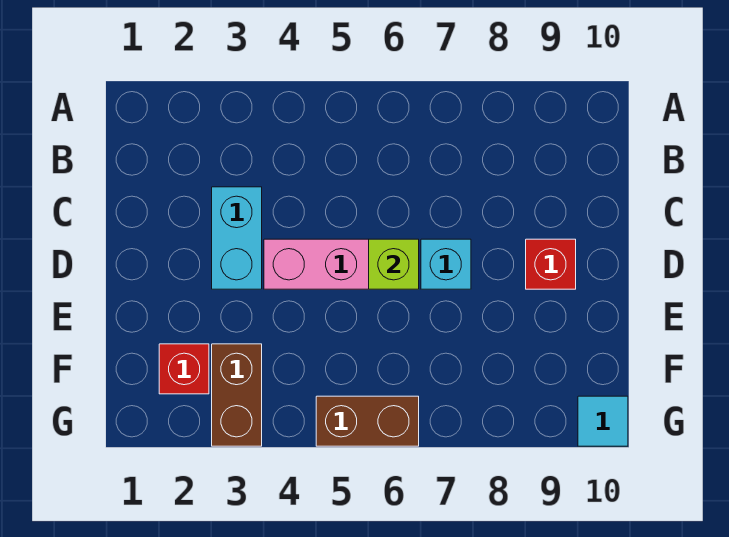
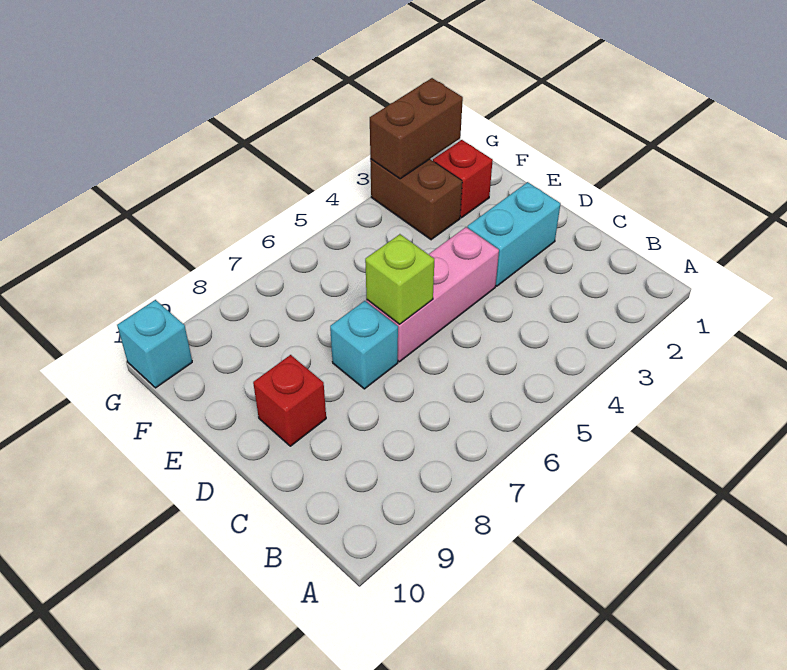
cyan brick C3:D3 level 1 -> cyan brick D2:D3 level 1
brown brick G5:G6 level 1 -> brown brick G2:G3 level 2
cyan tile G10 level 1 -> cyan brick G10 level 1

